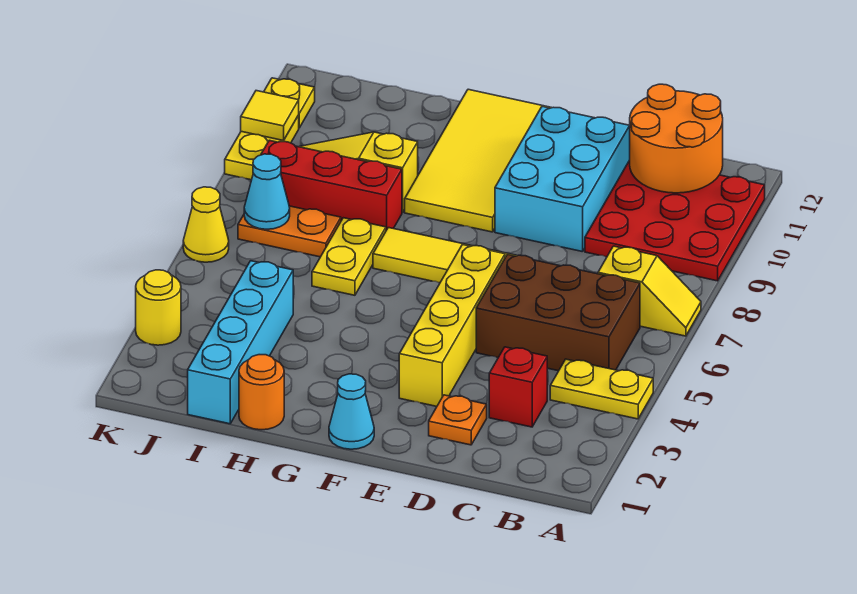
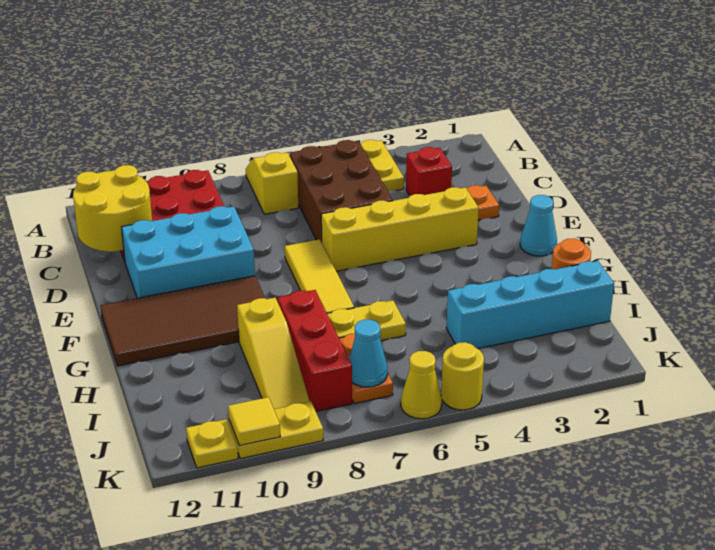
orange round brick B11:C12 level 2 -> yellow round brick B11:C12 level 2
yellow tile F9:G12 level 1 -> brown tile F9:G12 level 1
yellow round brick K3 level 1 -> yellow round brick K5 level 1

